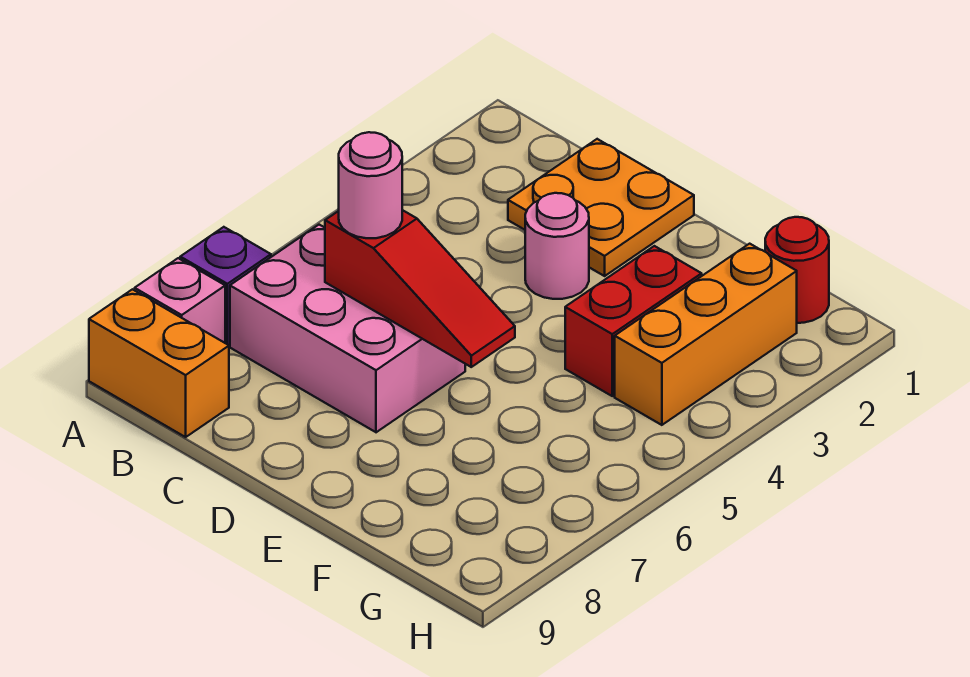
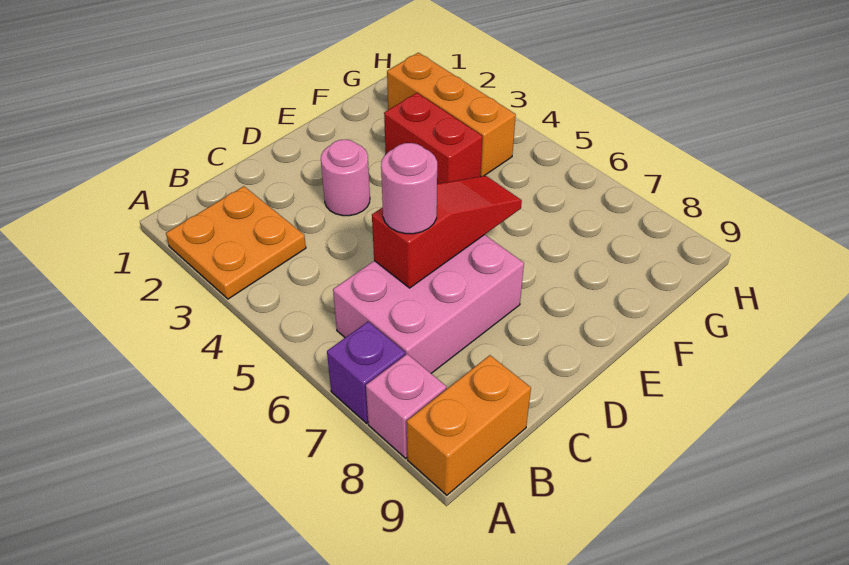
orange plate C1:D2 level 1 -> orange plate A2:B3 level 1
red round brick G1 level 1 -> none

